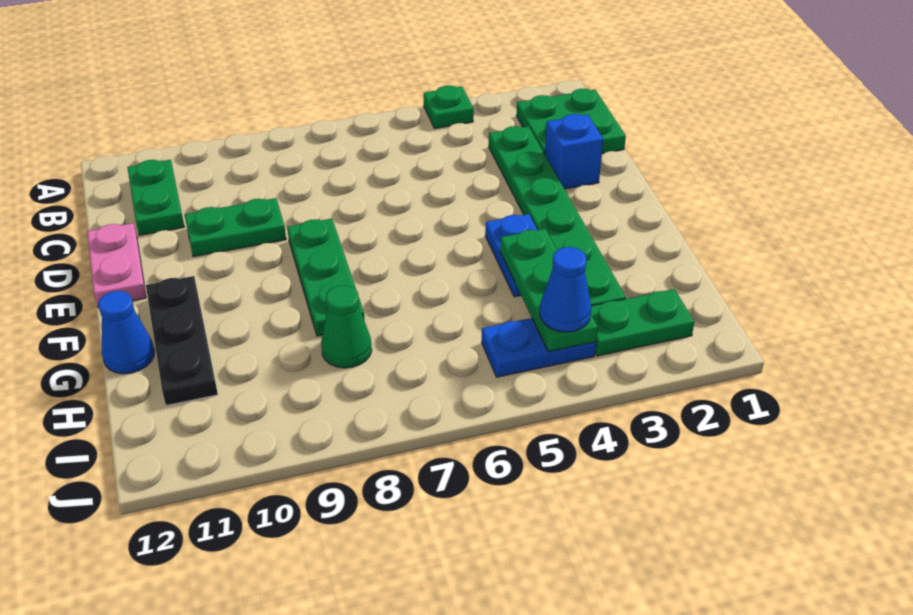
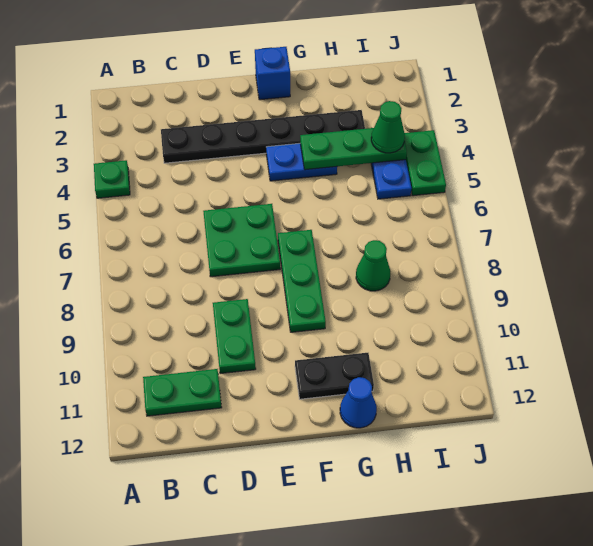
green plate B1:C2 level 1 -> green plate D6:E7 level 1
green plate C3:H3 level 1 -> black plate C3:H3 level 1
blue brick D2 level 1 -> blue brick F1 level 1
pink plate D12:E12 level 1 -> none
green plate E8:G8 level 1 -> green plate F7:F9 level 1
black plate F11:H11 level 1 -> black plate F11:G11 level 1
green plate I2:I3 level 1 -> green plate J4:J5 level 1
blue cone I4 level 3 -> green cone I4 level 3

